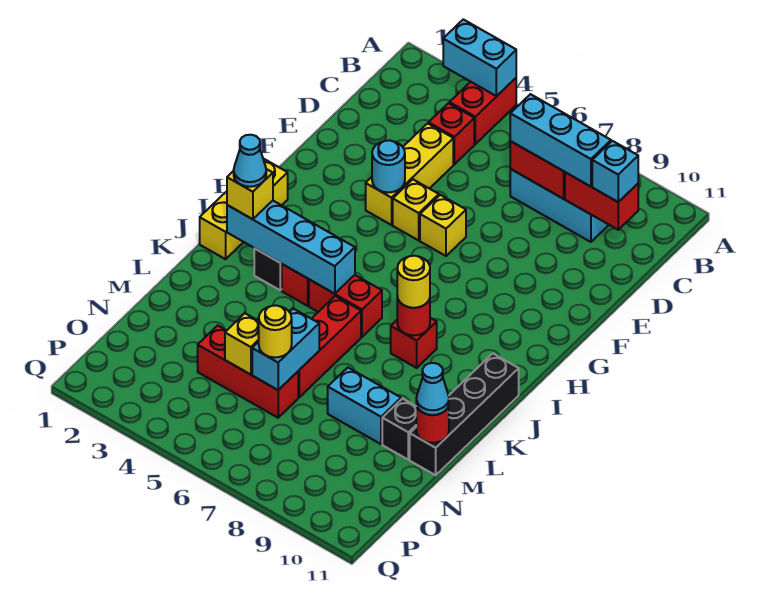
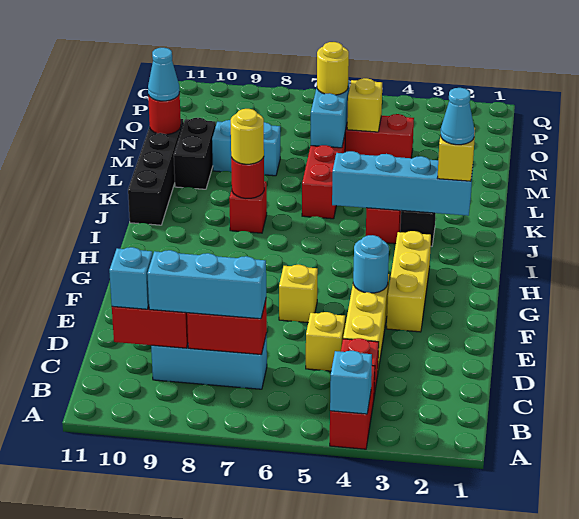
cyan brick A3:A4 level 2 -> cyan brick A4 level 2
yellow brick F5 level 1 -> yellow brick D5 level 1
yellow brick H1:J1 level 1 -> yellow brick F3:H3 level 1
red brick J5:J6 level 1 -> none
black brick M10 level 1 -> black brick L10:M10 level 1

